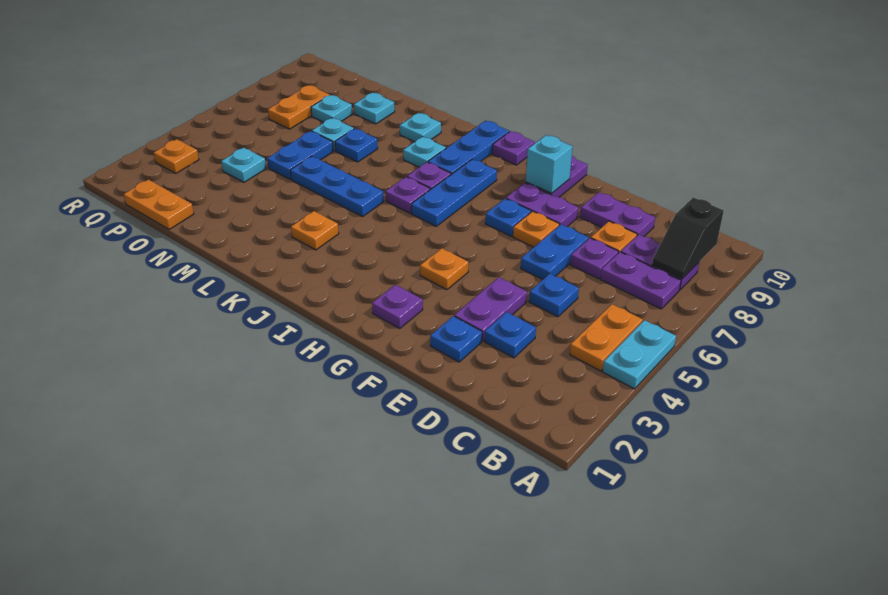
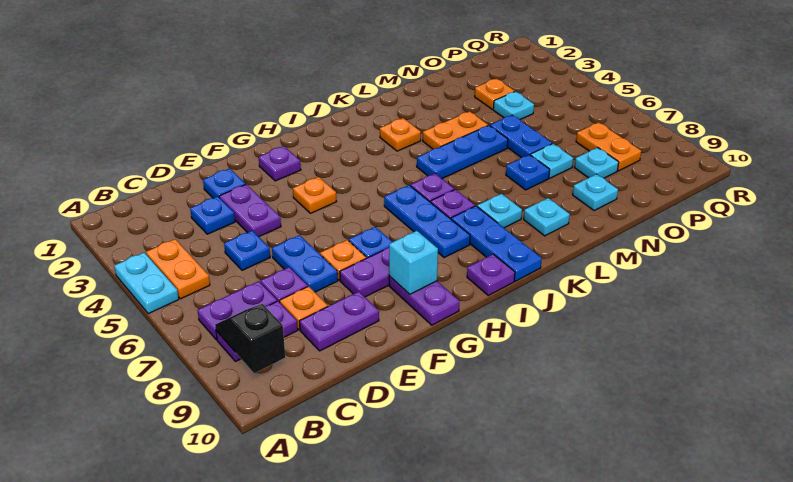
orange plate O1:P1 level 1 -> orange plate L4:M4 level 1
orange plate Q3 level 1 -> orange plate O3 level 1

